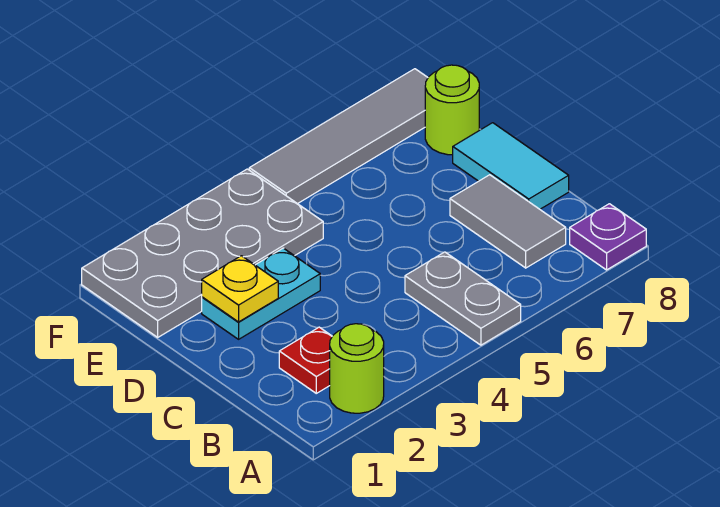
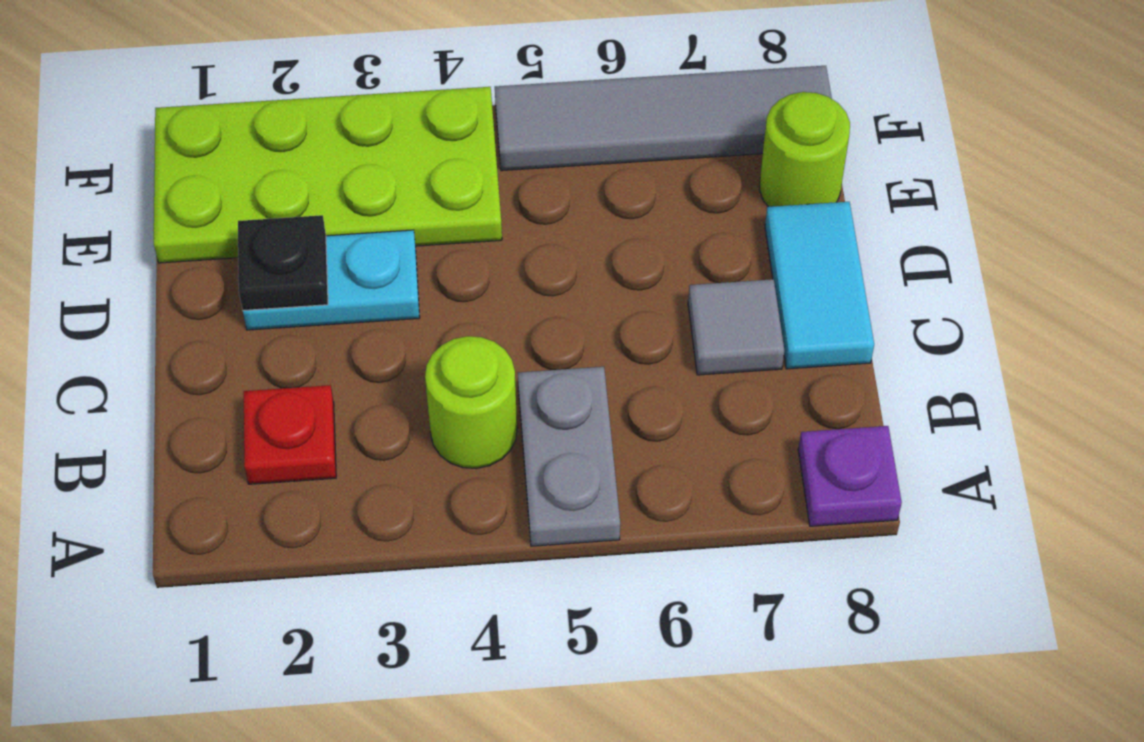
lime round brick A2 level 1 -> lime round brick B4 level 1
grey tile B7:C7 level 1 -> grey tile C7 level 1
yellow plate D2 level 2 -> black plate D2 level 2
grey plate E1:F4 level 1 -> lime plate E1:F4 level 1

